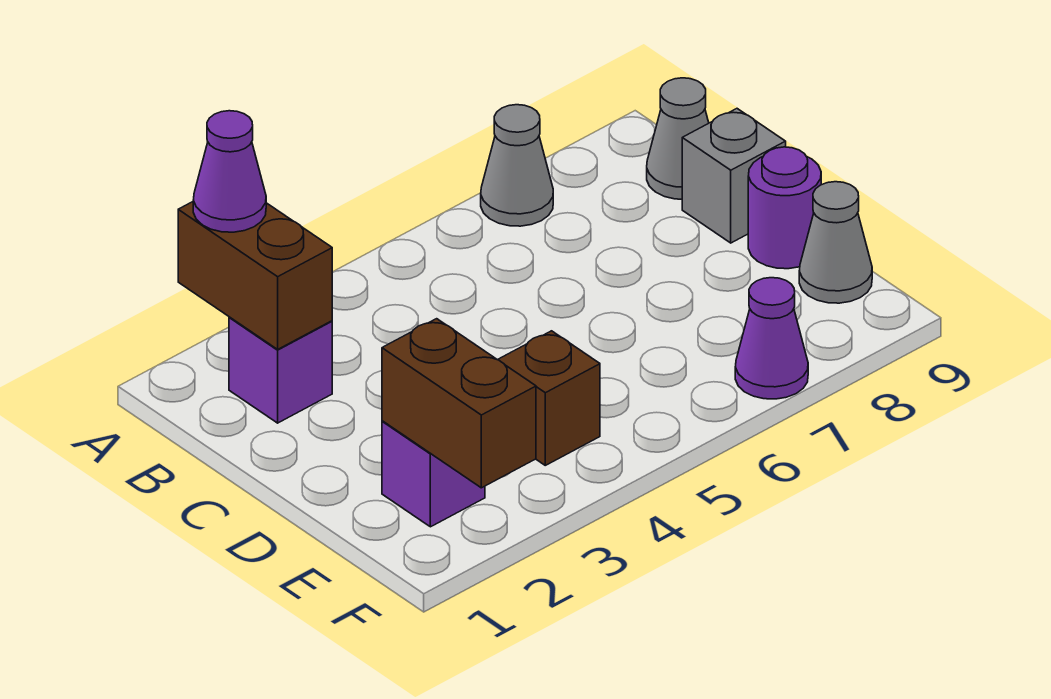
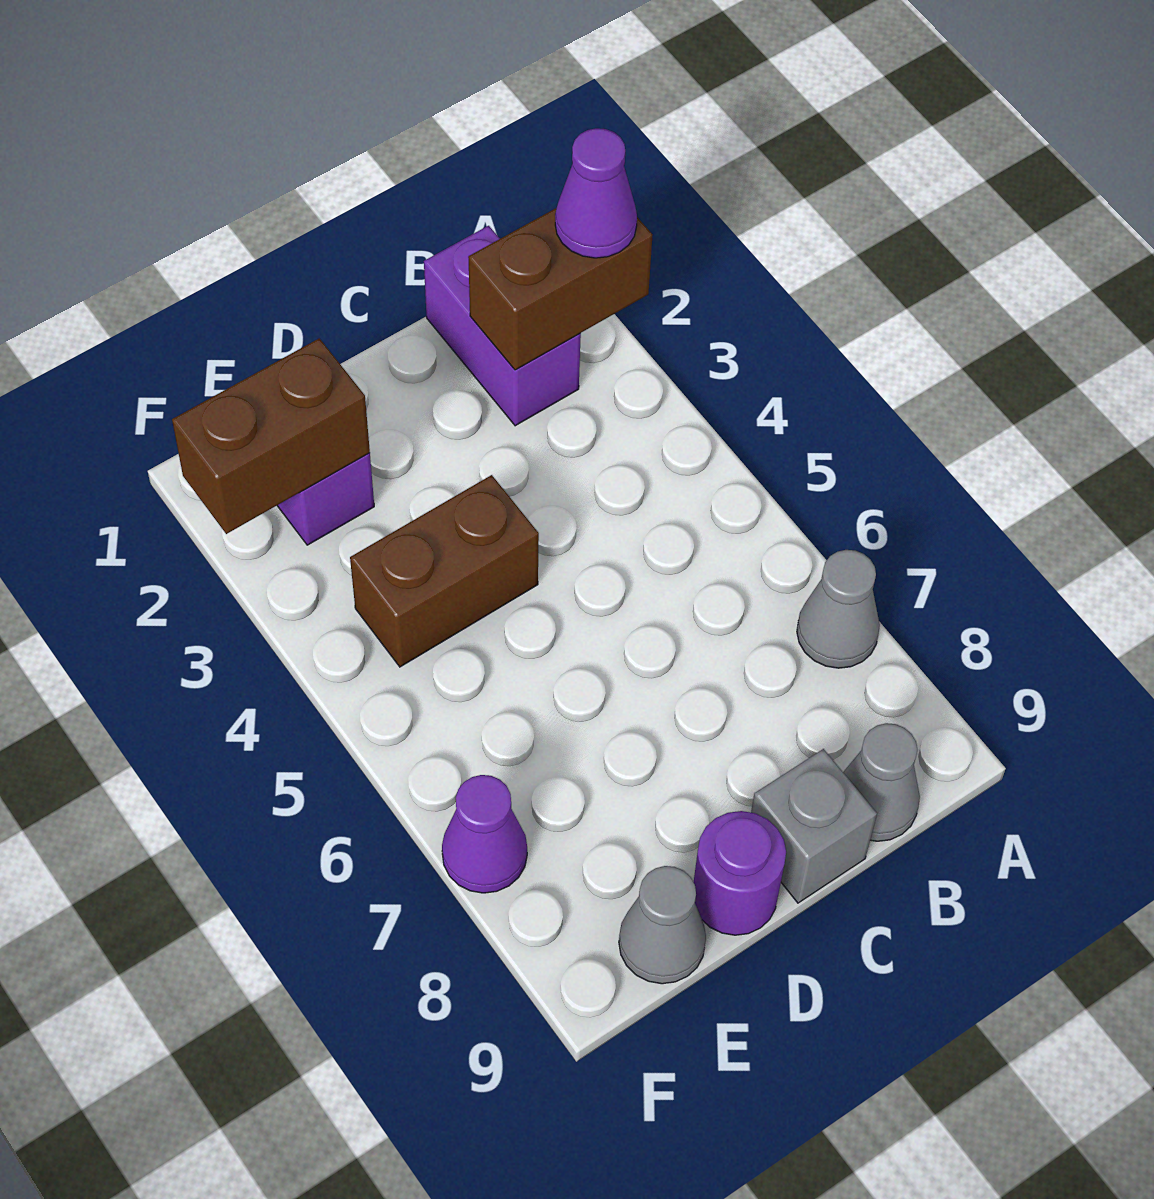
purple brick B2 level 1 -> purple brick B1:B2 level 1
brown brick E4 level 1 -> brown brick D4:E4 level 1

